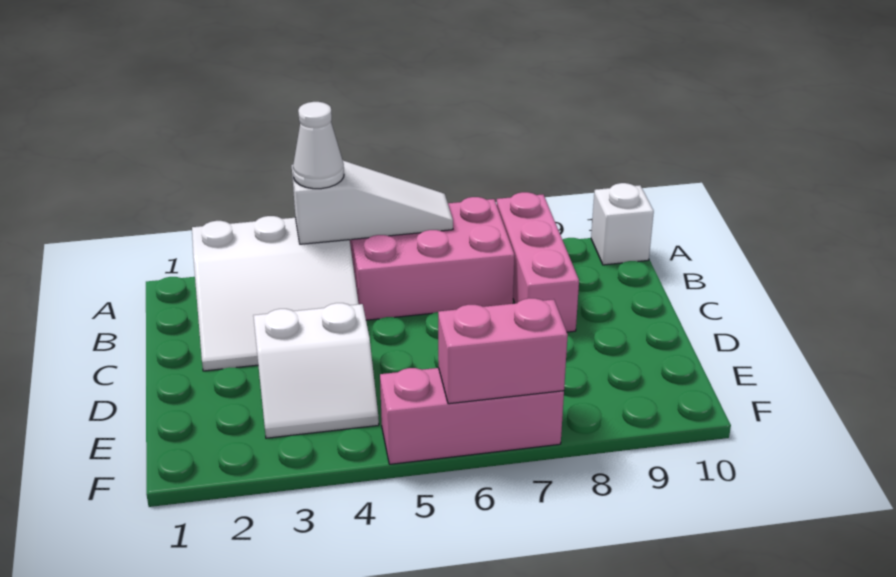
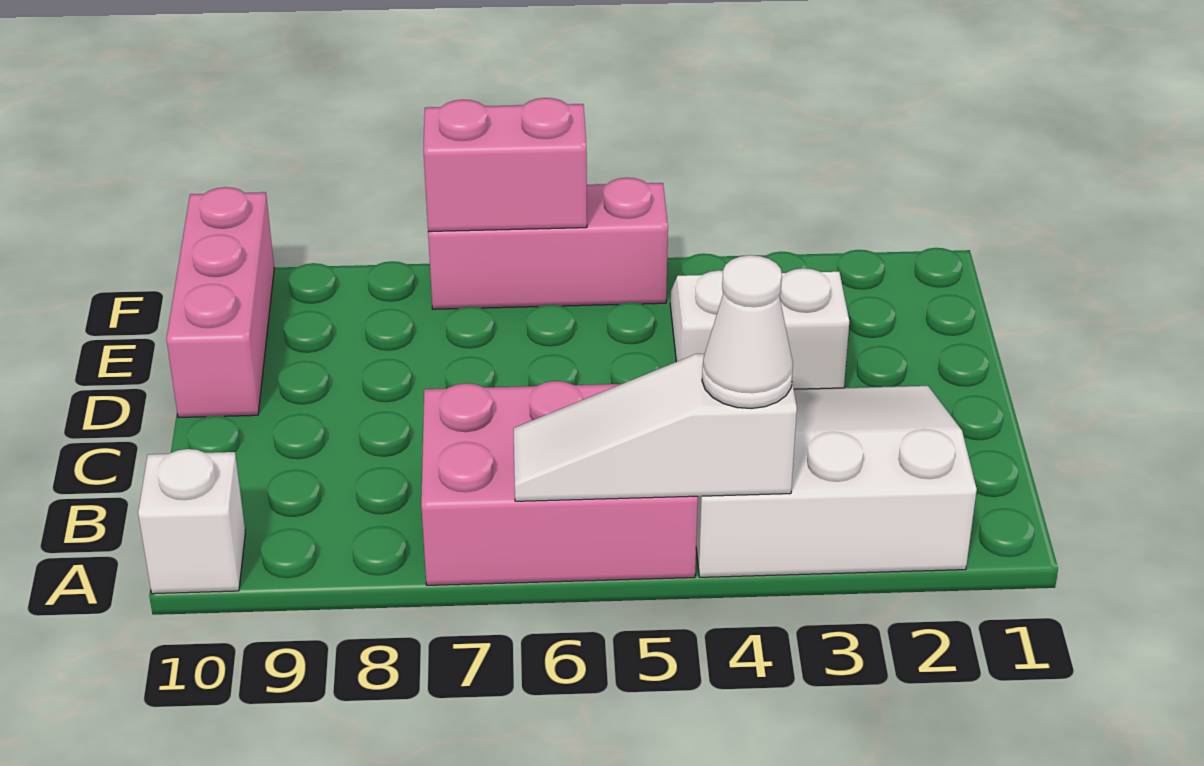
pink brick A8:C8 level 1 -> pink brick D10:F10 level 1

